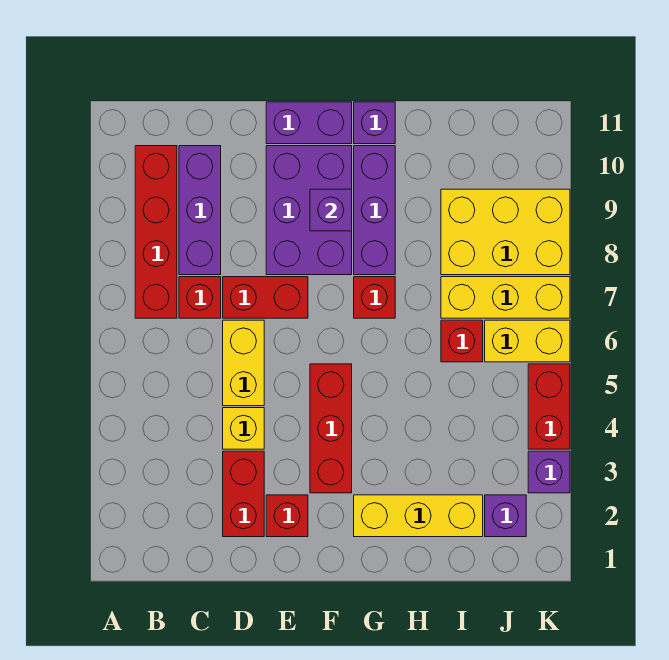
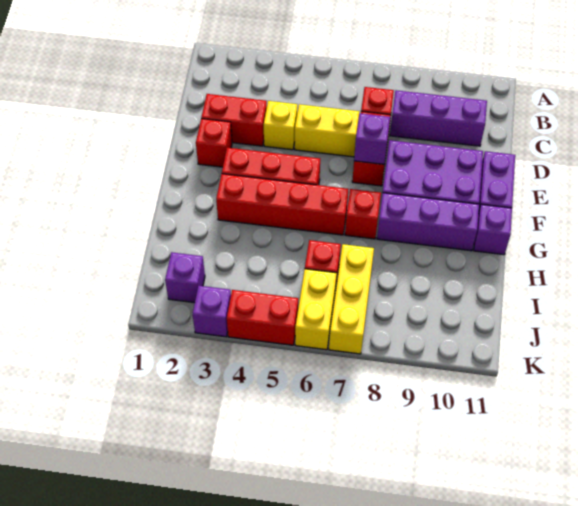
red brick B7:B10 level 1 -> red brick G3:G6 level 1
purple brick F9 level 2 -> purple brick E7 level 2
yellow brick G2:I2 level 1 -> none
yellow brick I8:K9 level 1 -> none

